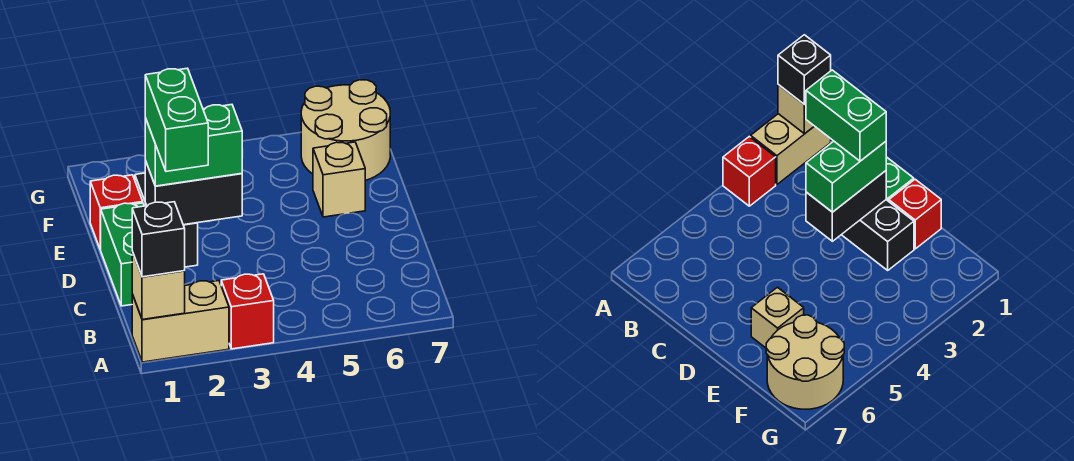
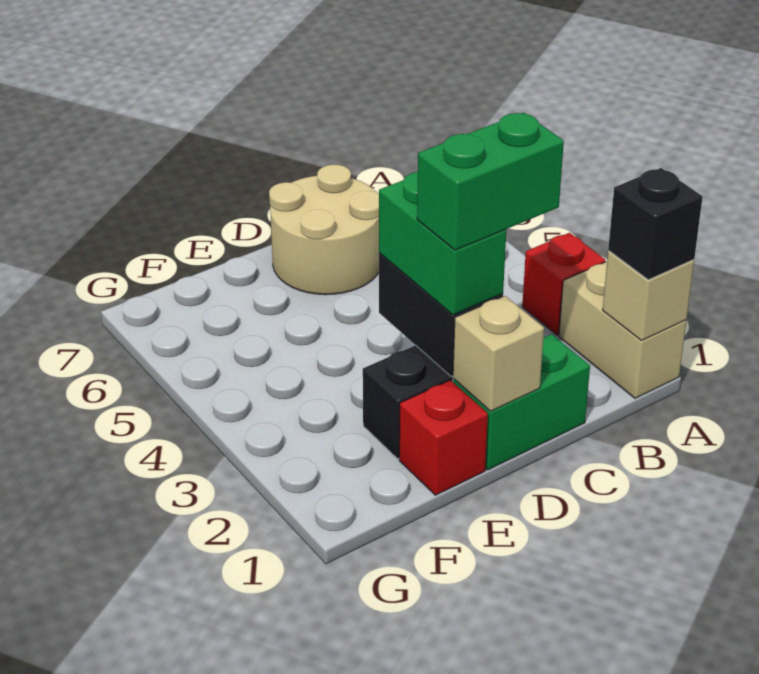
tan brick E6 level 1 -> tan brick D1 level 2
tan round brick F6:G7 level 1 -> tan round brick C6:D7 level 1

